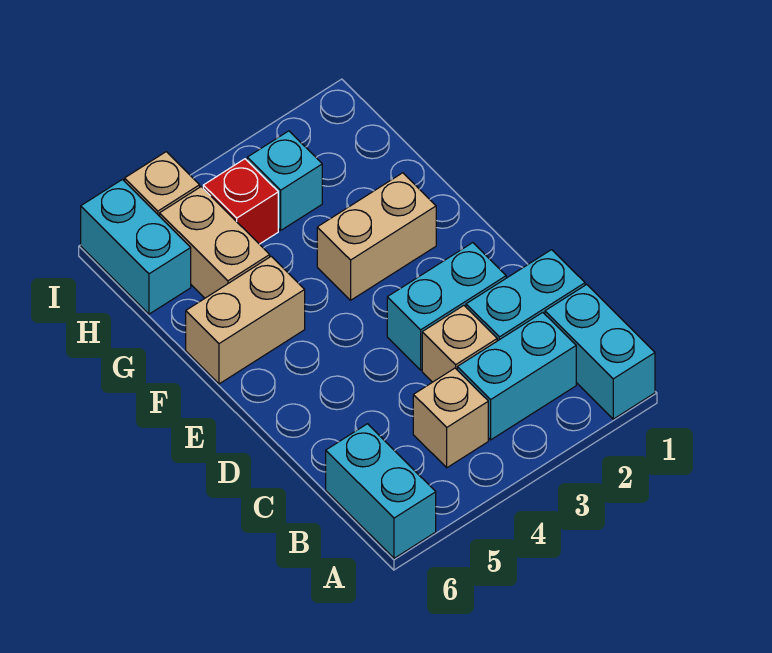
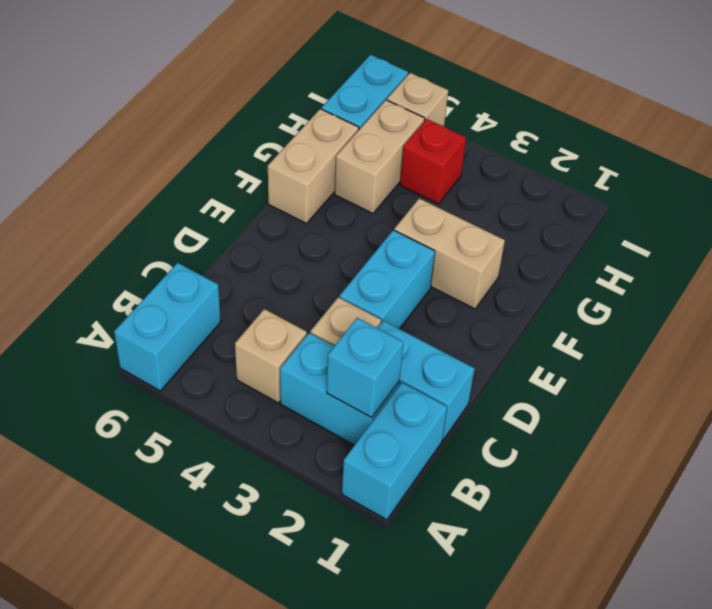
cyan brick D2:D3 level 1 -> cyan brick D3:E3 level 1
tan brick F5:F6 level 1 -> tan brick F6:G6 level 1
cyan brick H3 level 1 -> cyan brick B2 level 2

